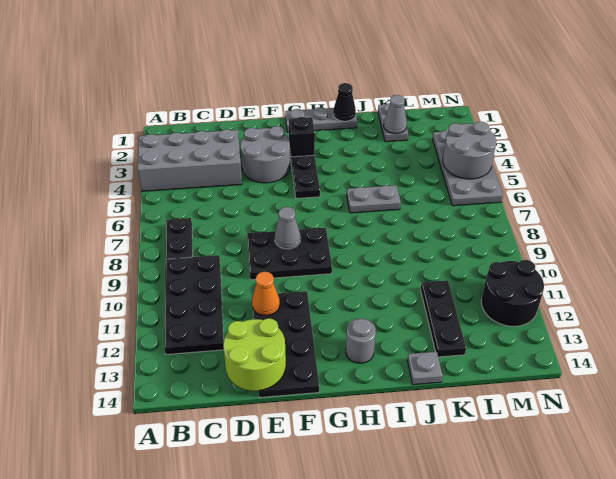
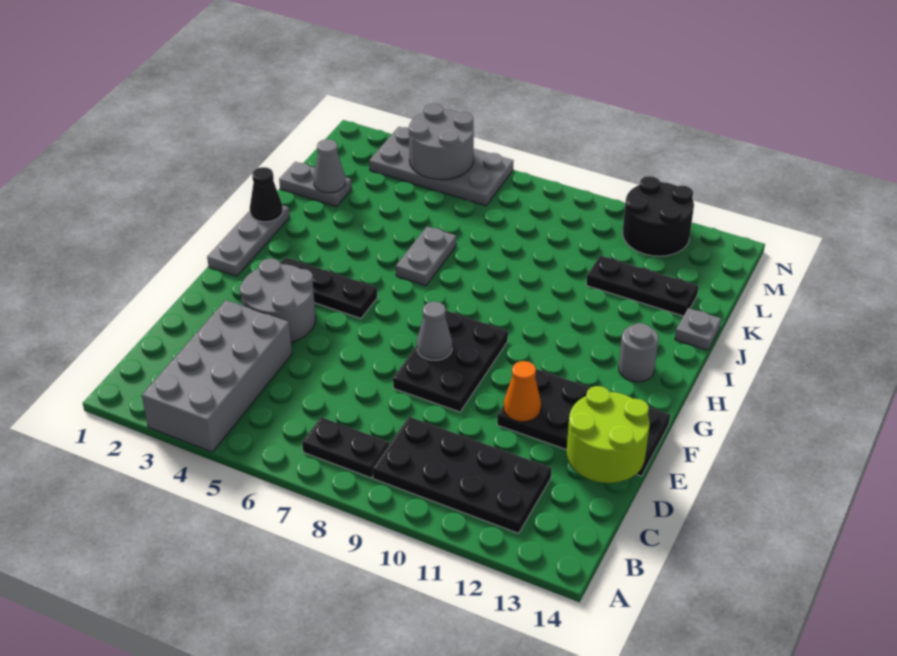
black brick G3 level 2 -> none

